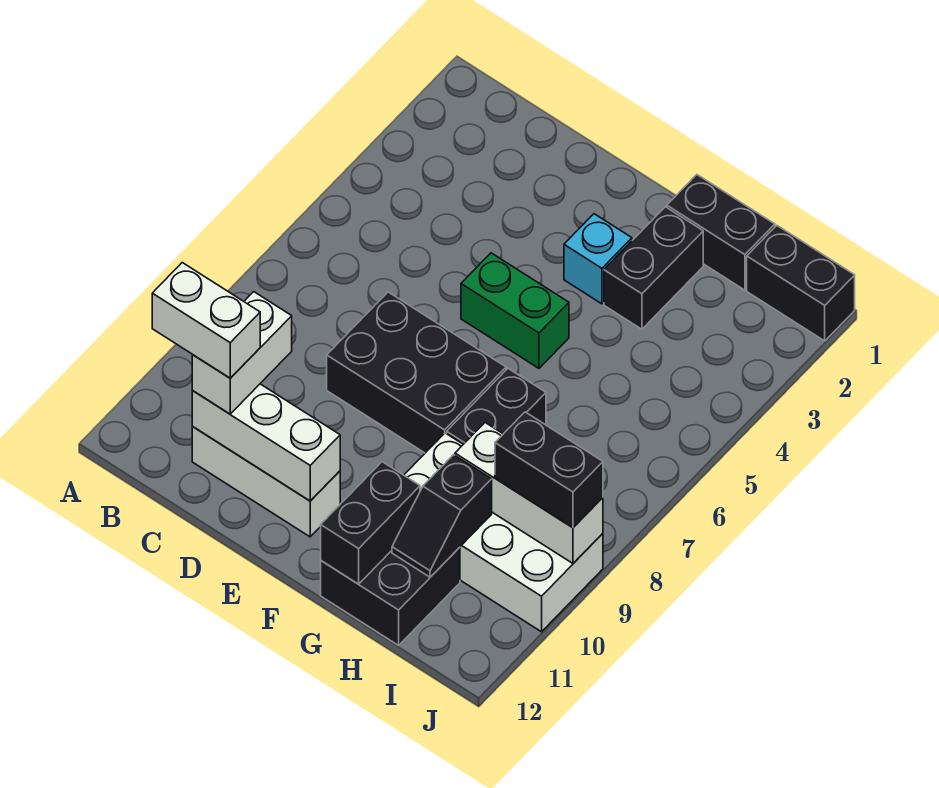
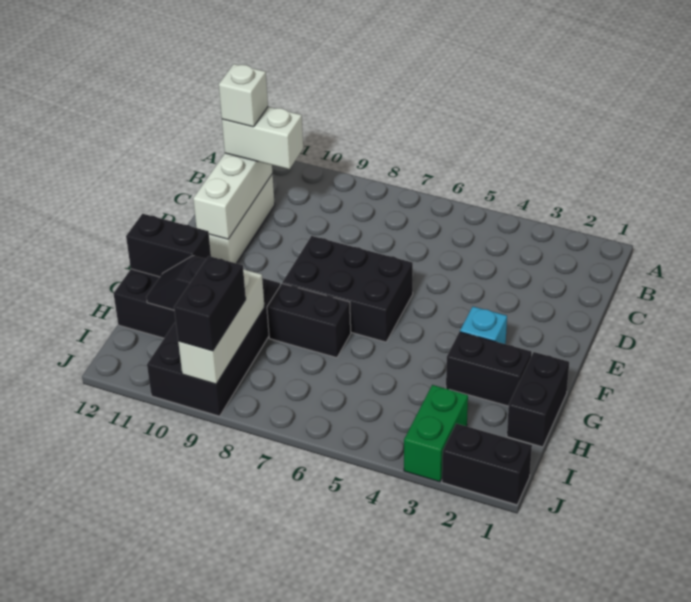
white brick B11:C11 level 4 -> white brick C11 level 4
black brick D7:F8 level 1 -> black brick E6:F8 level 1
green brick E5:F5 level 1 -> green brick I3:J3 level 1
white brick G9:J10 level 1 -> black brick G9:J10 level 1
black brick I1:J1 level 1 -> black brick J1:J2 level 1

